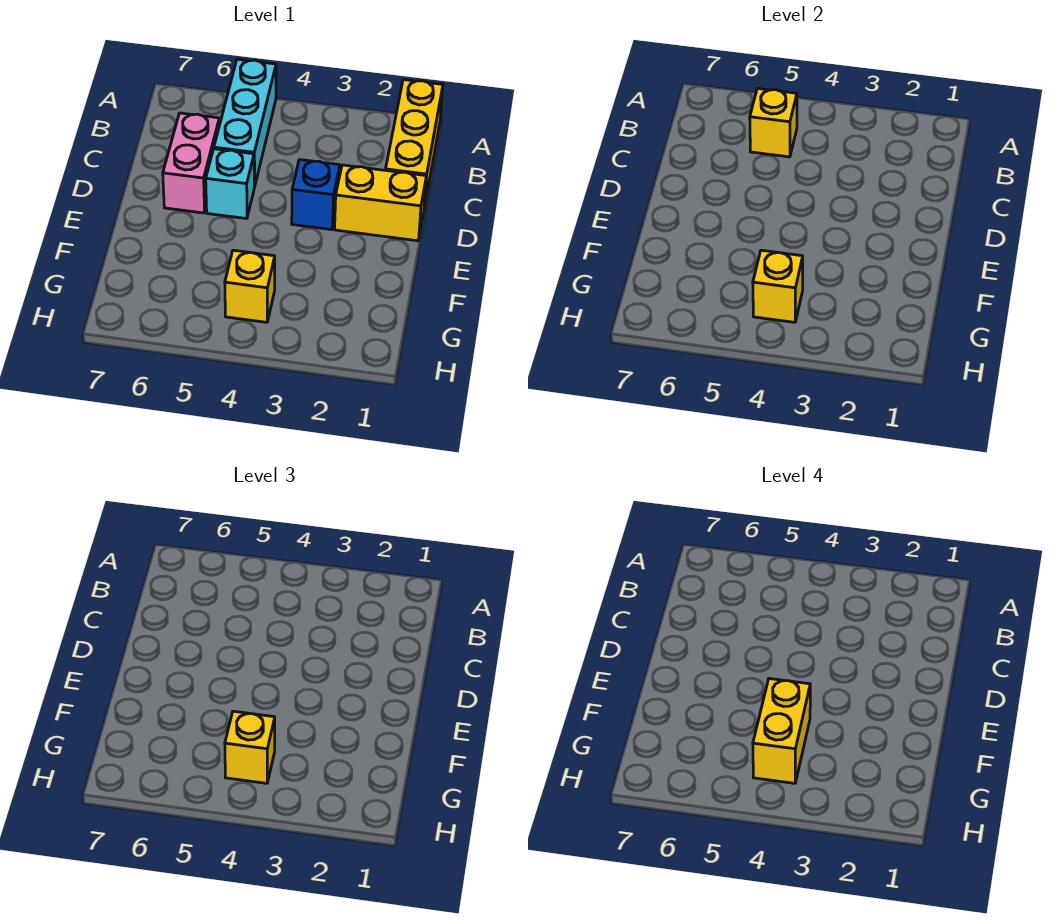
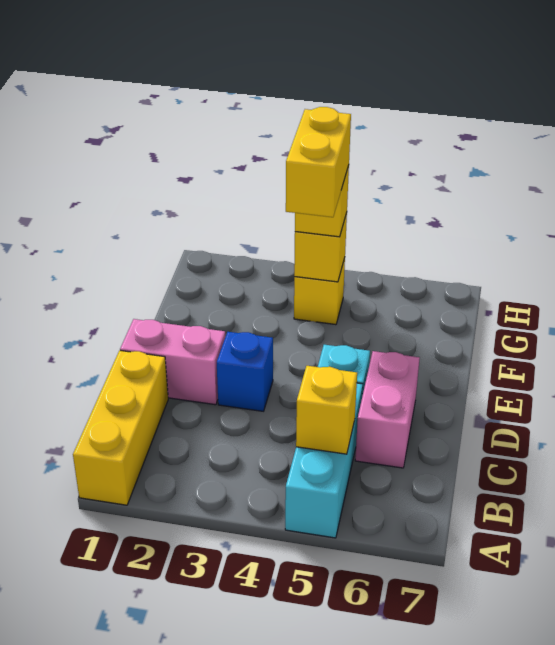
yellow brick D1:D2 level 1 -> pink brick D1:D2 level 1

